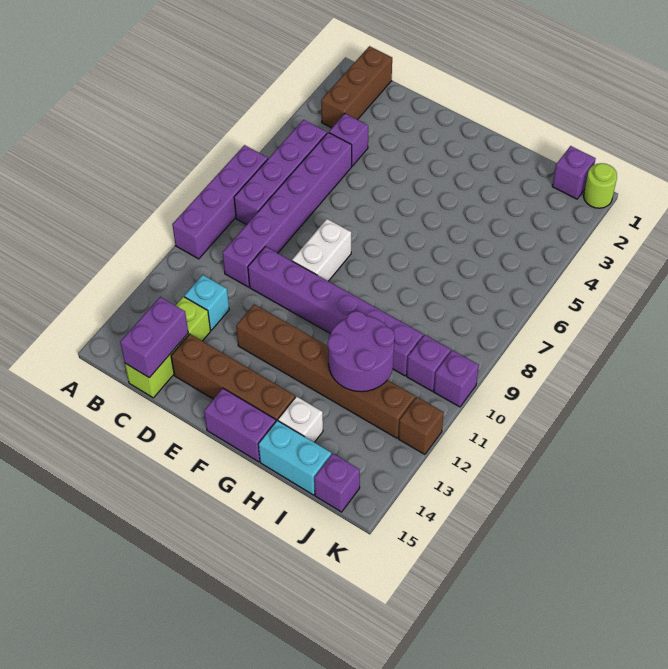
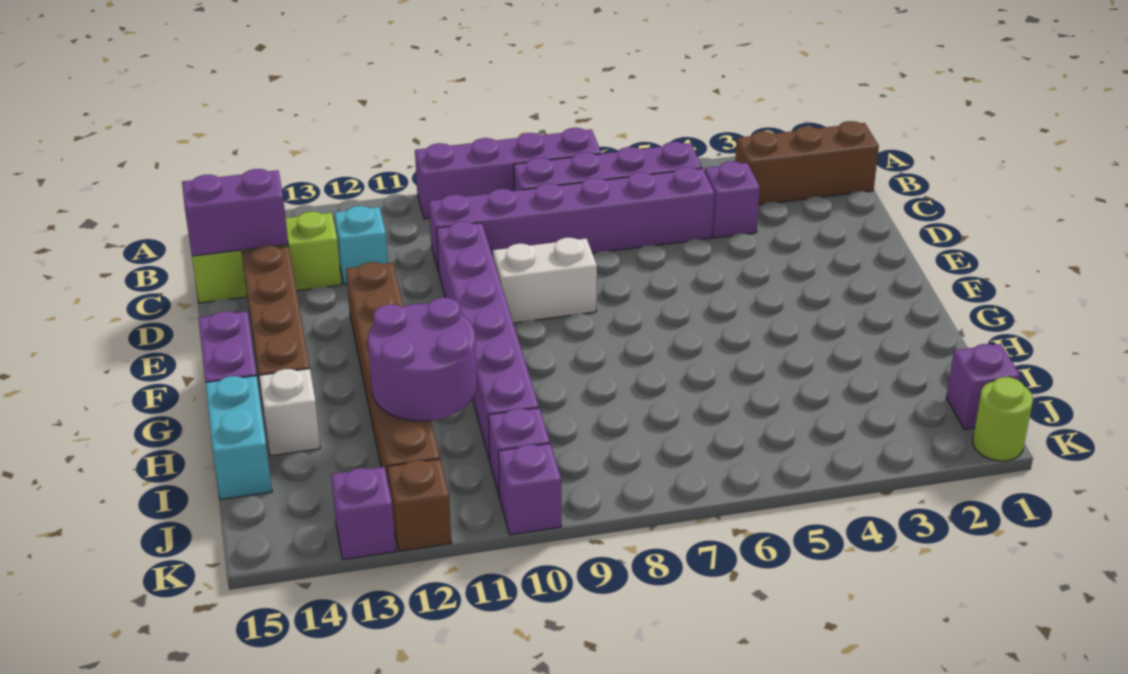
purple brick J15 level 1 -> purple brick K13 level 1

